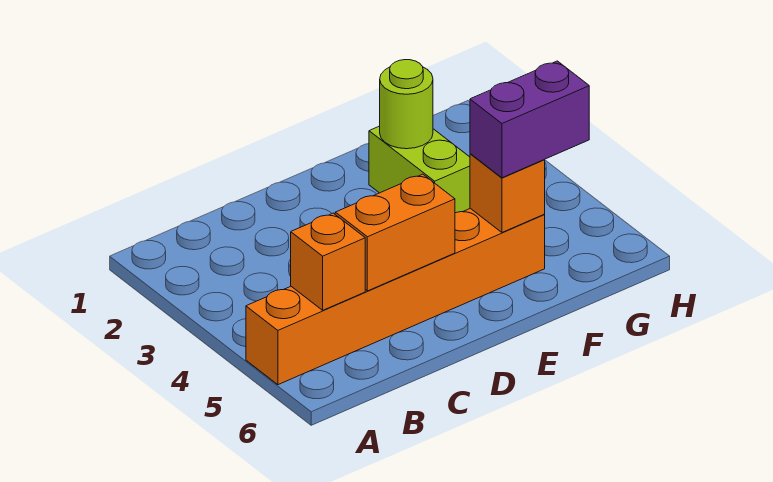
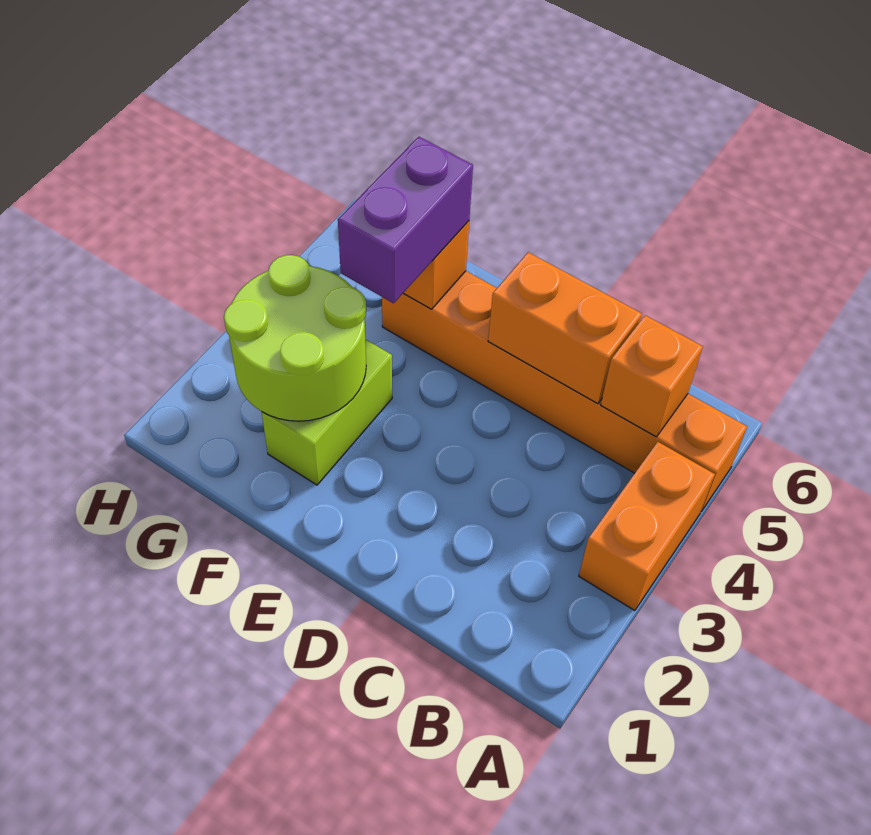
none -> orange brick A3:A4 level 1
lime round brick F2 level 2 -> lime round brick F2:G3 level 2
purple brick F5:G5 level 3 -> purple brick F4:F5 level 3

